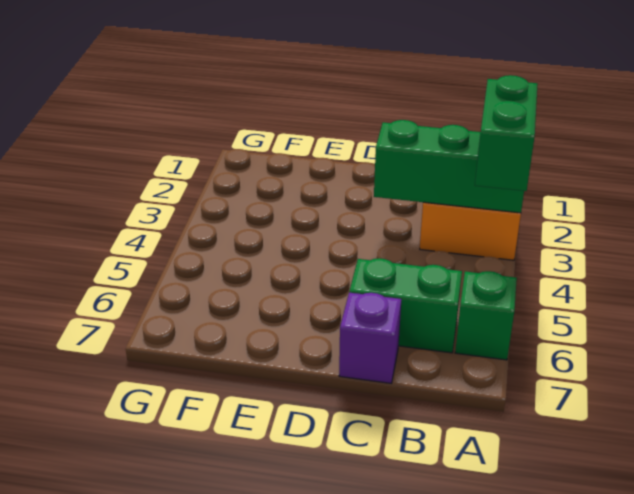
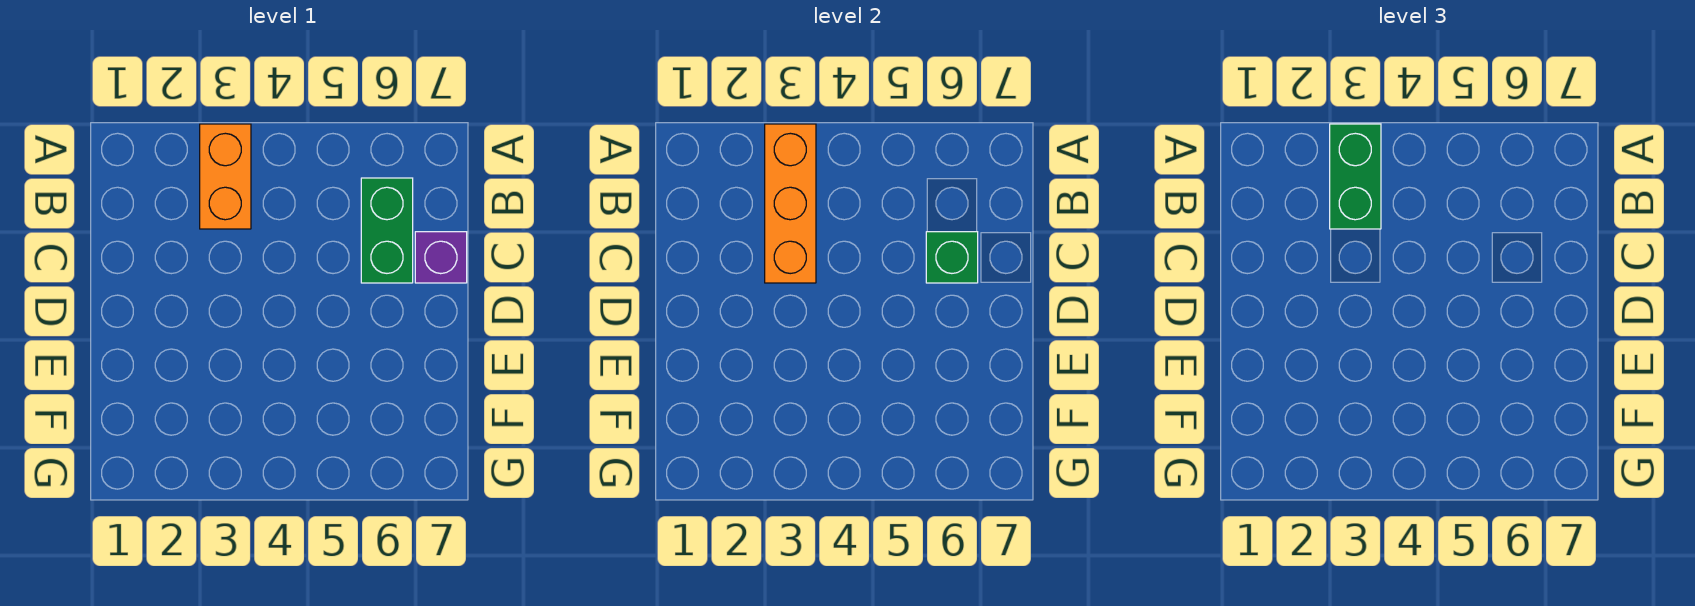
green brick A3:C3 level 2 -> orange brick A3:C3 level 2
green brick A3:A4 level 3 -> green brick A3:B3 level 3
green brick A6 level 1 -> green brick C6 level 2

